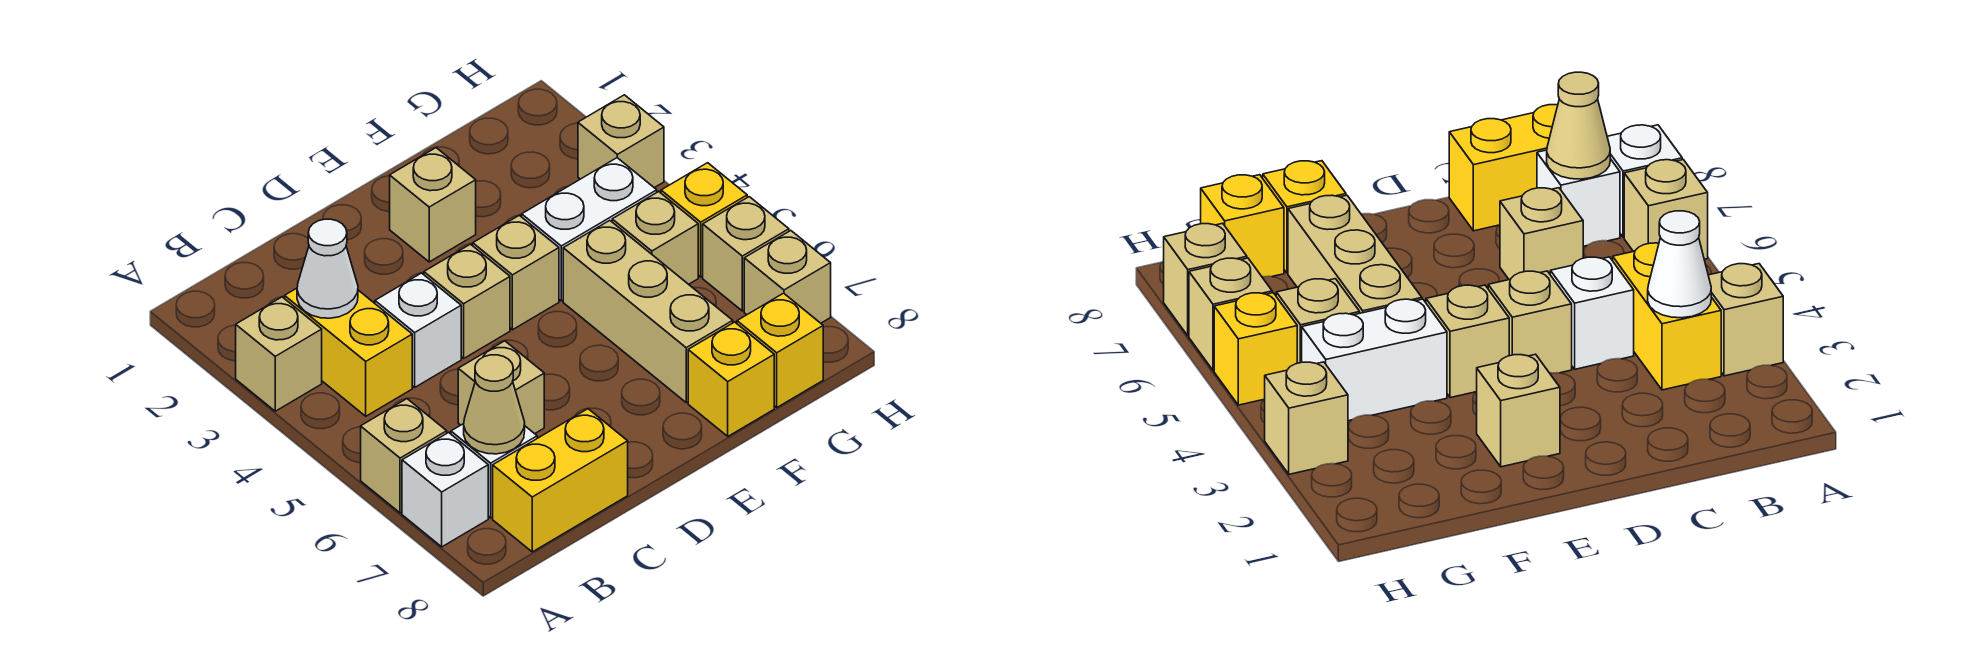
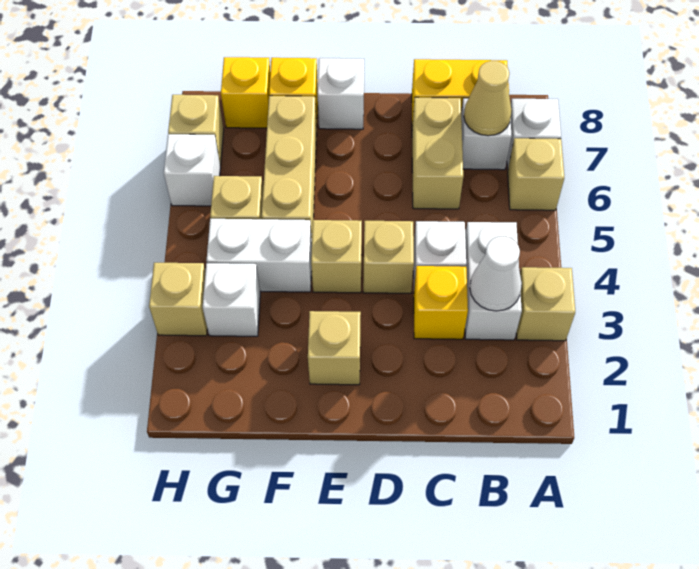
yellow brick B3:B4 level 1 -> white brick B3:B4 level 1
tan brick C6 level 1 -> tan brick C6:C7 level 1
none -> white brick E8 level 1
none -> white brick G3 level 1
yellow brick H5 level 1 -> yellow brick C3 level 1
tan brick H6 level 1 -> white brick H6 level 1

